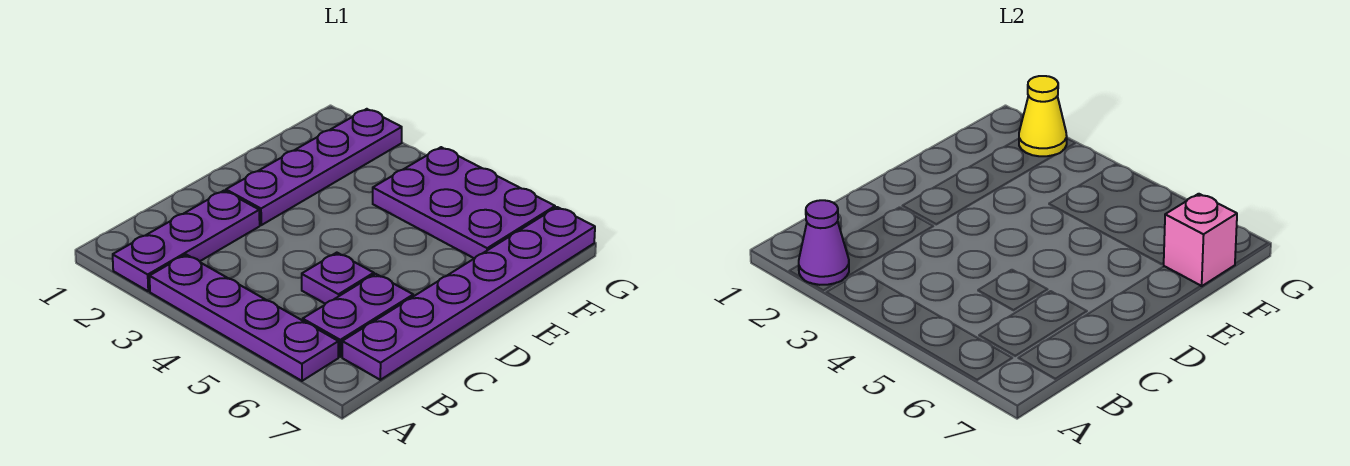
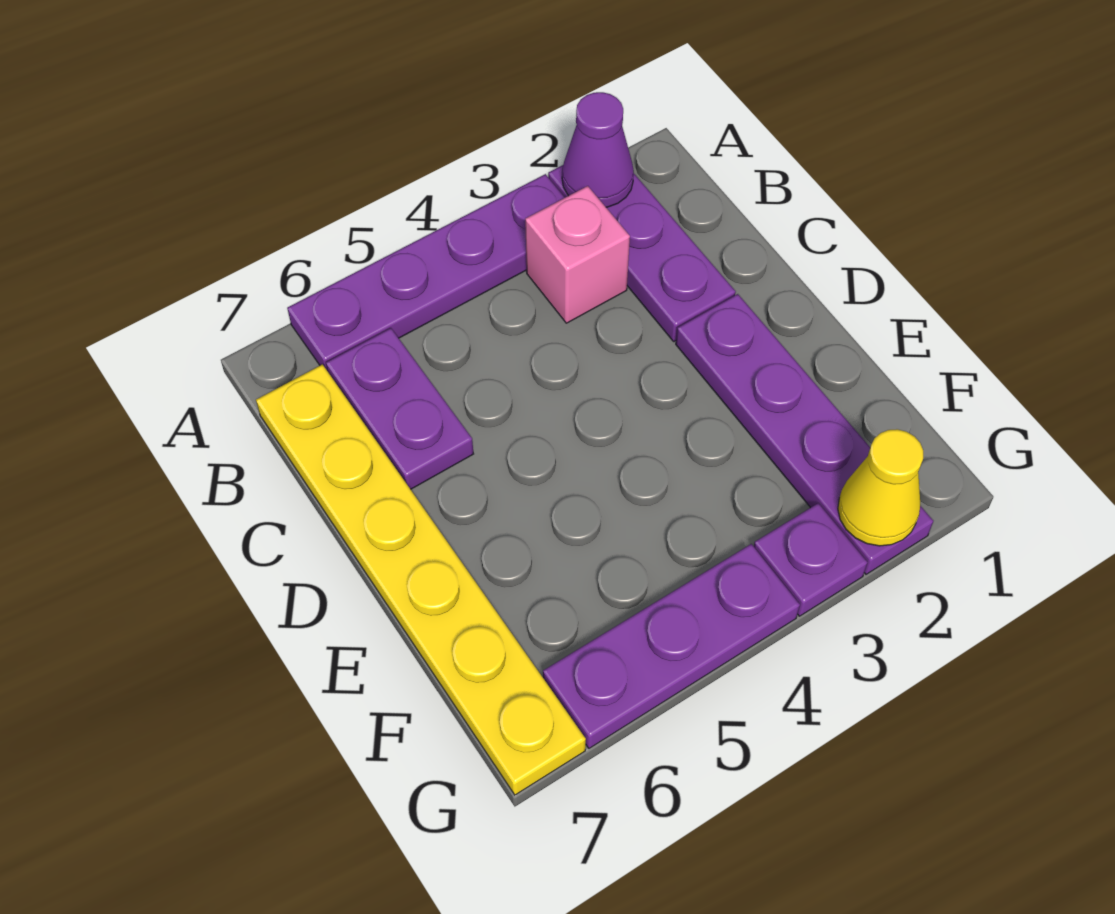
purple plate B7:G7 level 1 -> yellow plate B7:G7 level 1
purple plate C5 level 1 -> purple plate G3 level 1
purple plate F4:G6 level 1 -> purple plate G4:G6 level 1
pink brick F7 level 2 -> pink brick B3 level 1

